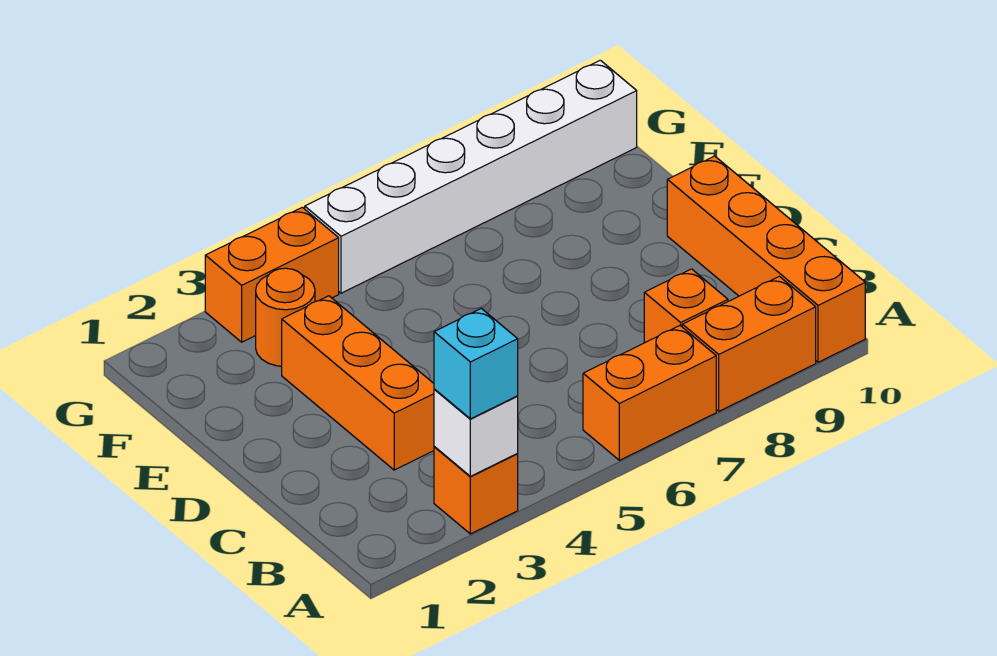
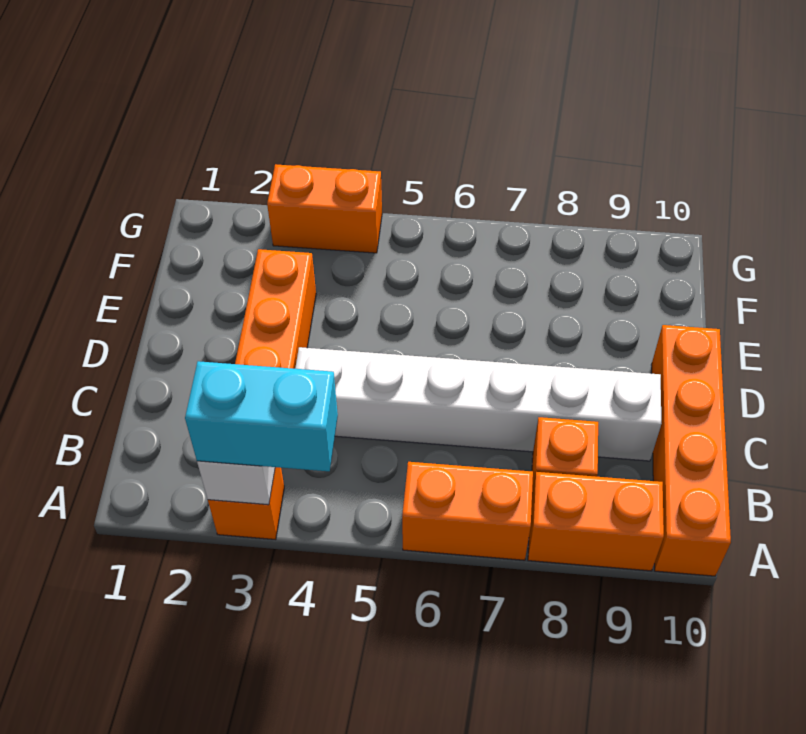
cyan brick A3 level 3 -> cyan brick A3:A4 level 3
orange round brick F3 level 1 -> none
white brick G5:G10 level 1 -> white brick C4:C9 level 1

